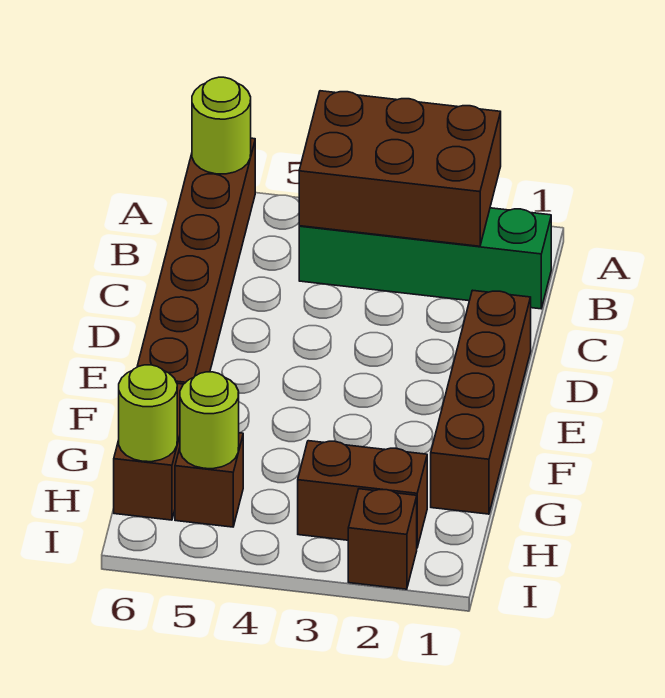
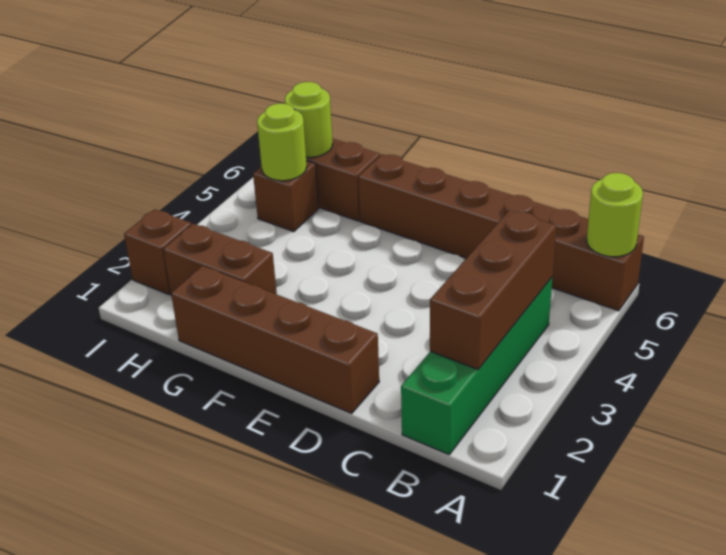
brown brick A2:B4 level 2 -> brown brick B2:B4 level 2
brown brick H2:H3 level 1 -> brown brick G2:H2 level 1

